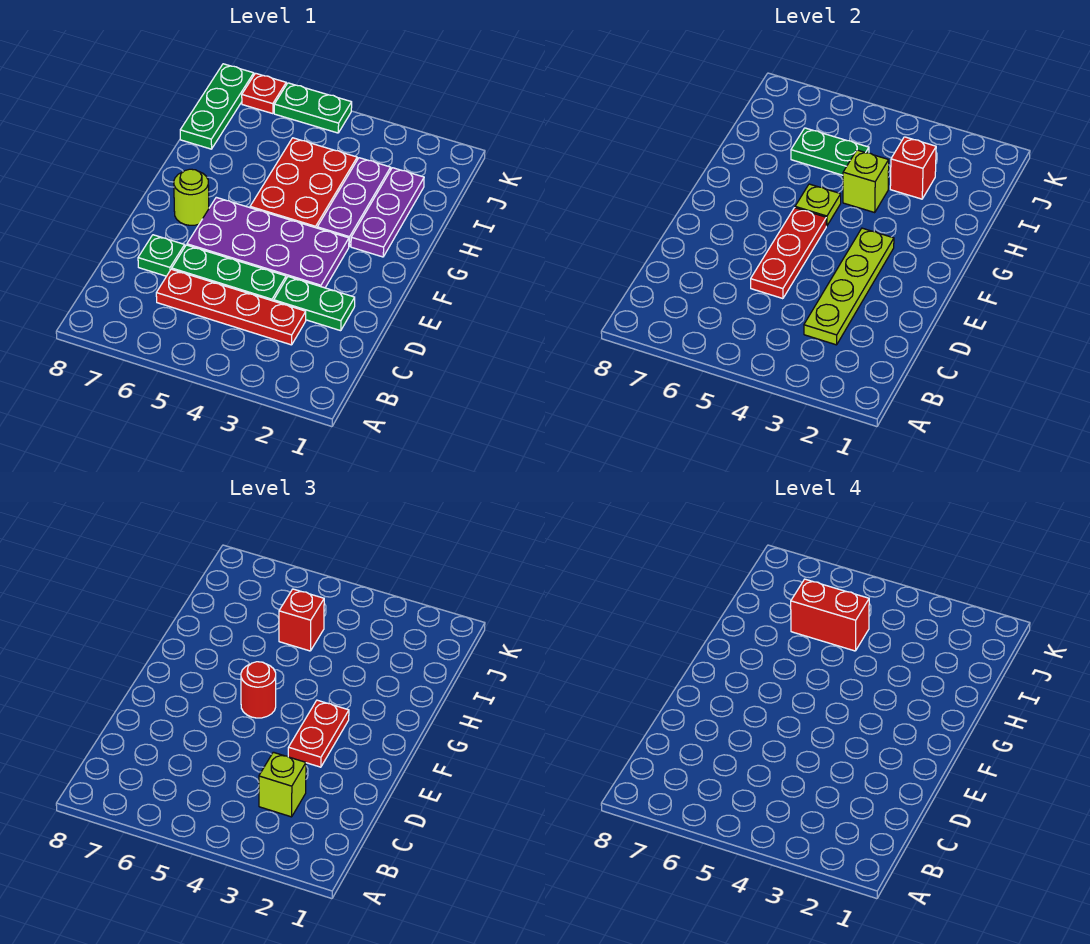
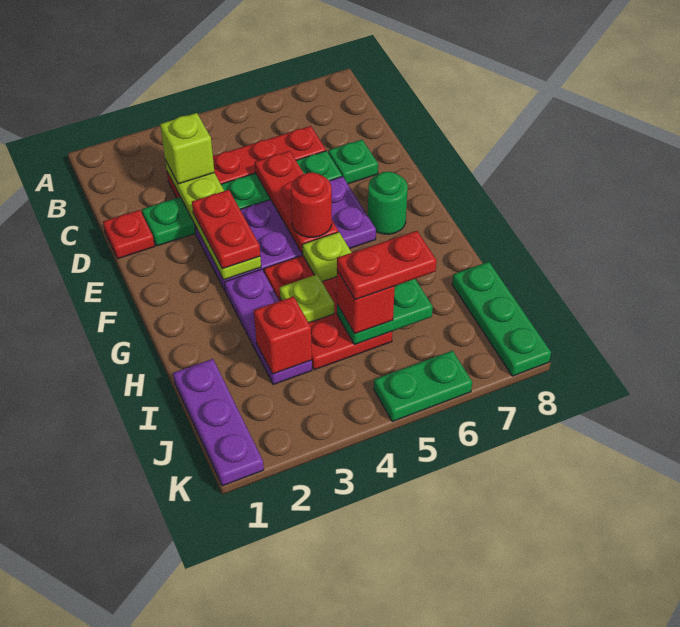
lime round brick F7 level 1 -> green round brick F7 level 1
purple plate G2:I2 level 1 -> purple plate I1:K1 level 1
lime brick H4 level 2 -> lime plate H4 level 2
red brick I5:I6 level 4 -> red plate I5:I6 level 4
red plate K7 level 1 -> red plate D1 level 1

